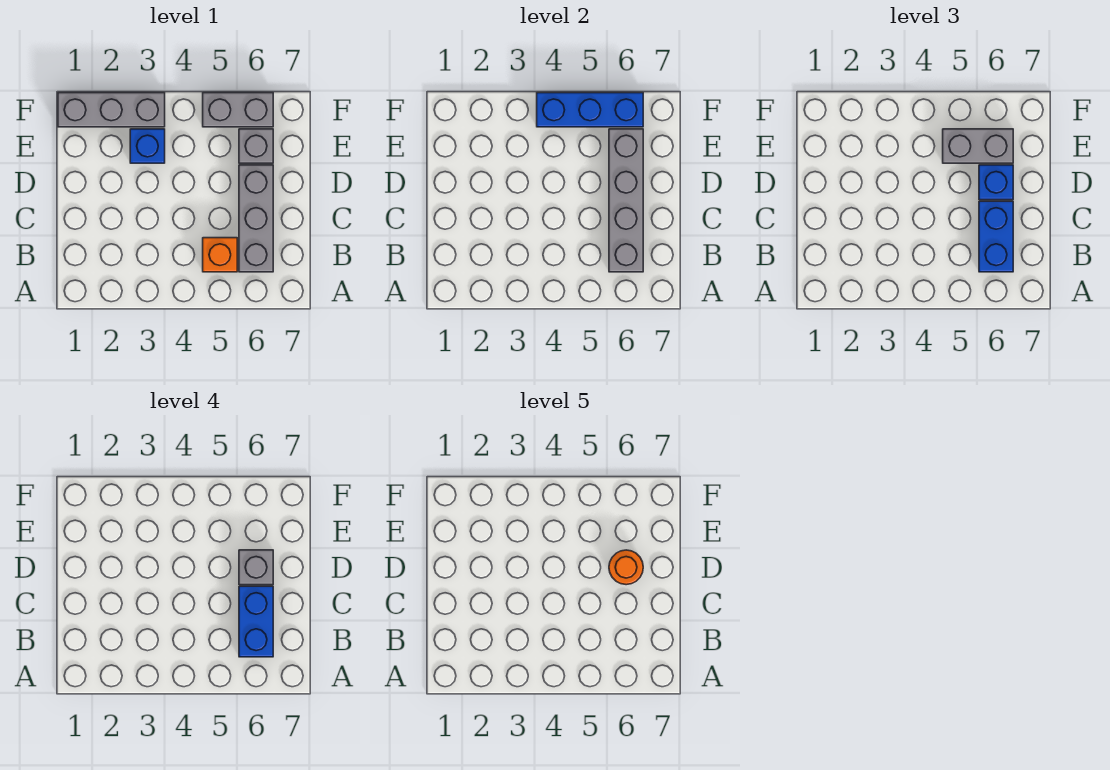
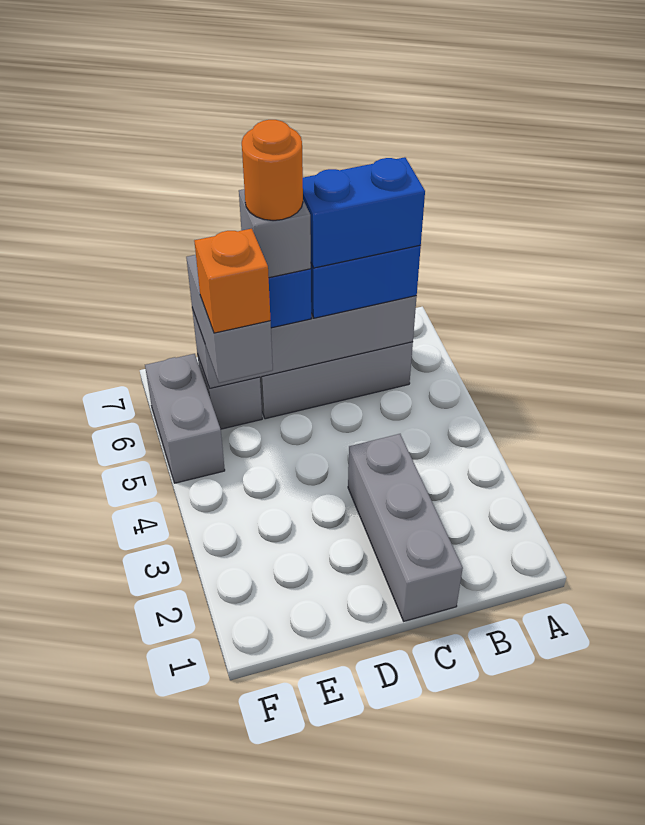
orange brick B5 level 1 -> orange brick E5 level 4
blue brick E3 level 1 -> none
grey brick F1:F3 level 1 -> grey brick C1:C3 level 1
blue brick F4:F6 level 2 -> none

